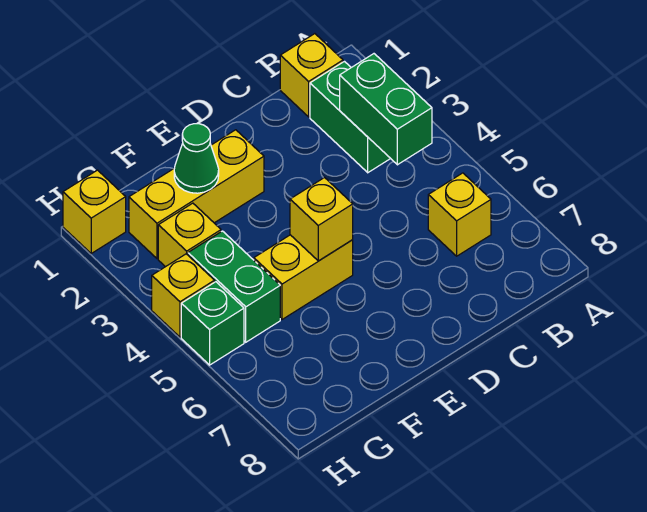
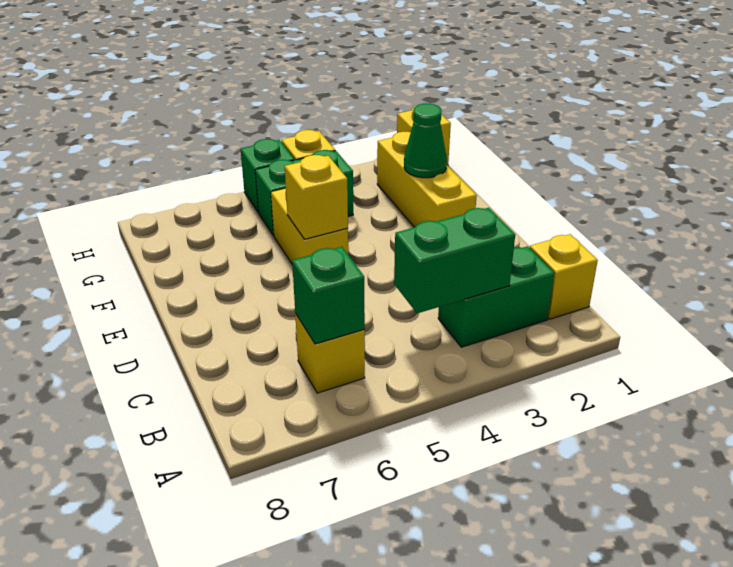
none -> green brick B6 level 2
yellow brick G3 level 1 -> none

